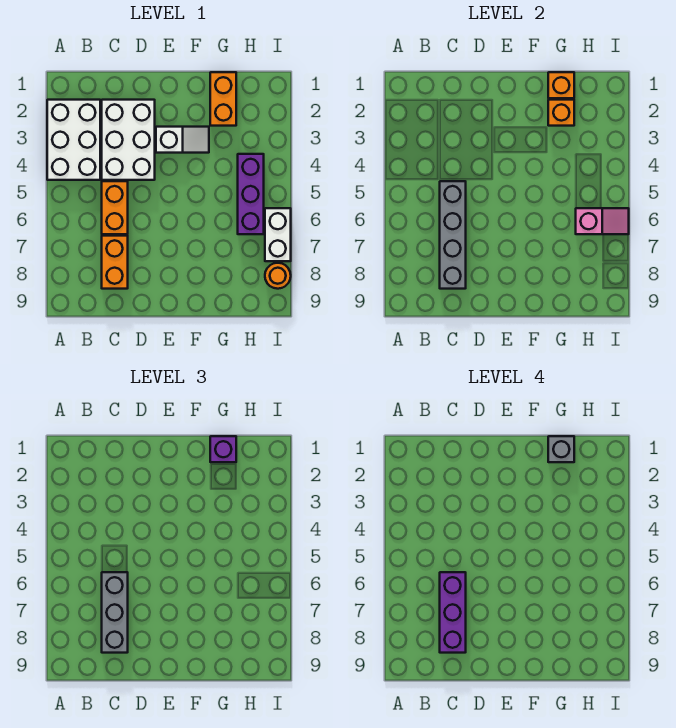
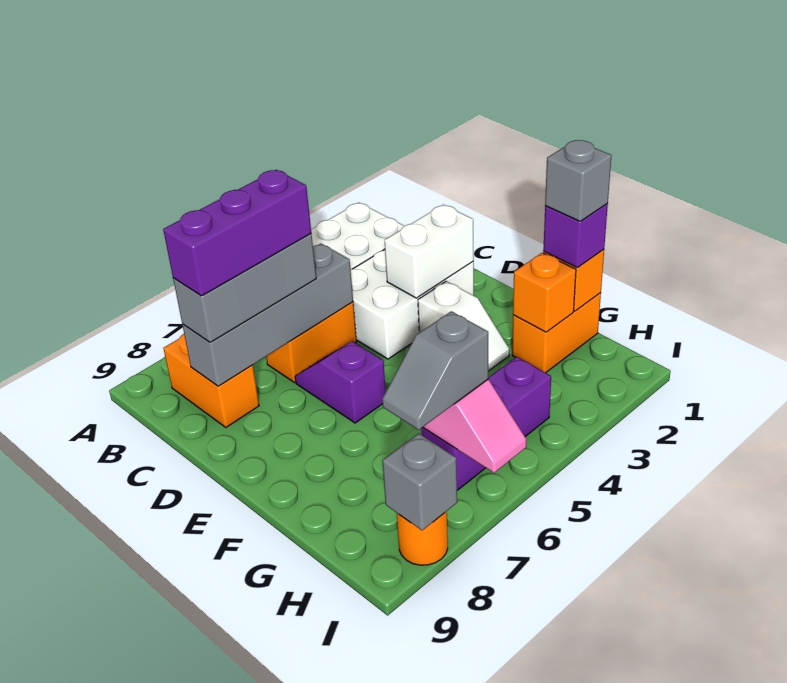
orange brick C7:C8 level 1 -> orange brick B8:C8 level 1
none -> purple slope D6:E6 level 1 top E
none -> grey slope H6:H7 level 3 top 6
white brick I6:I7 level 1 -> white brick D2:D3 level 2
none -> grey brick I8 level 2

